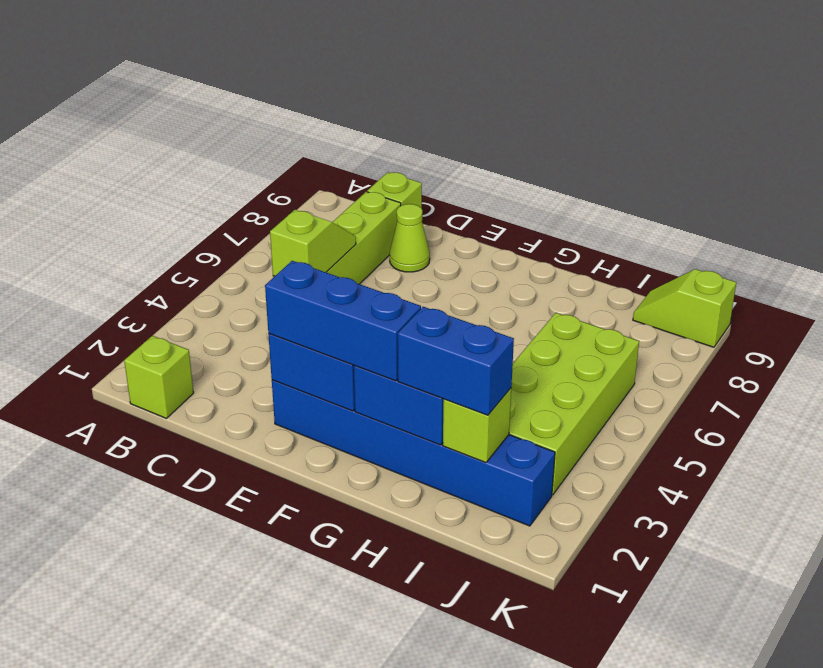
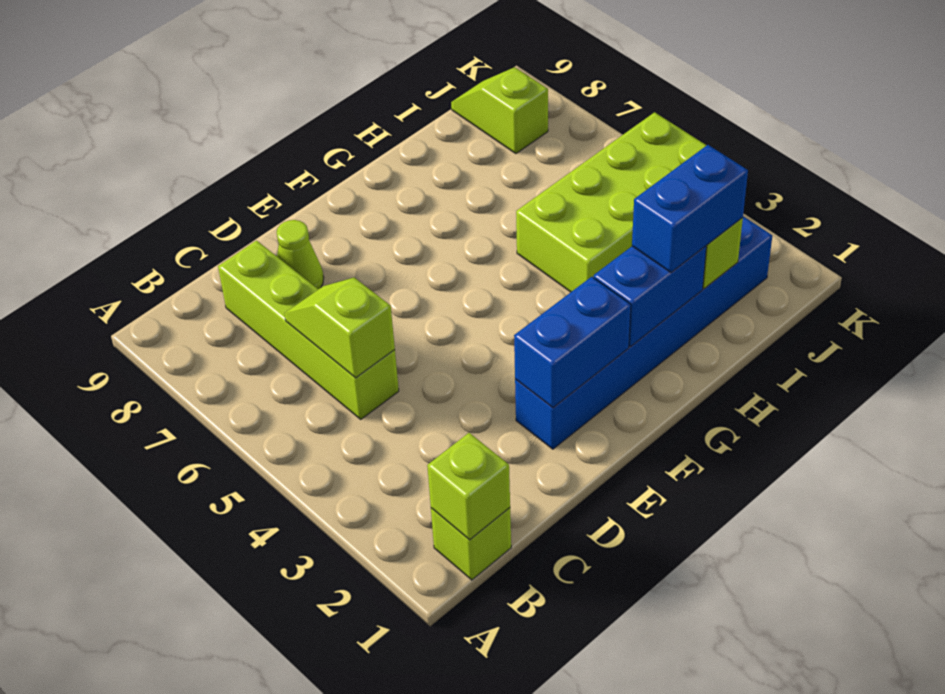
lime brick C9 level 1 -> lime brick B1 level 2
blue brick E2:G2 level 3 -> none
lime brick I3:J6 level 1 -> lime brick H4:K5 level 1
lime slope J9:K9 level 1 top K -> lime slope J8:J9 level 1 top 8

